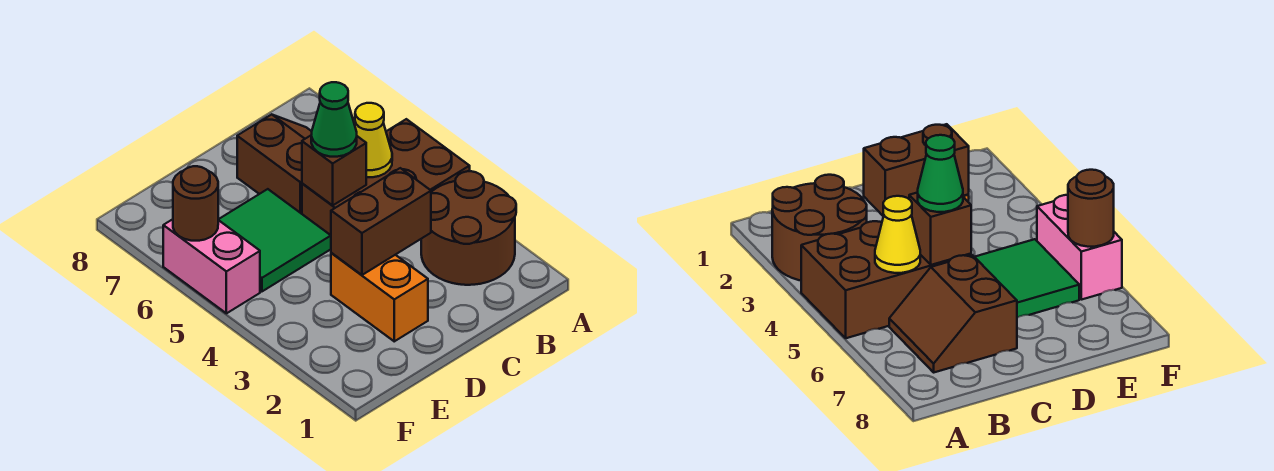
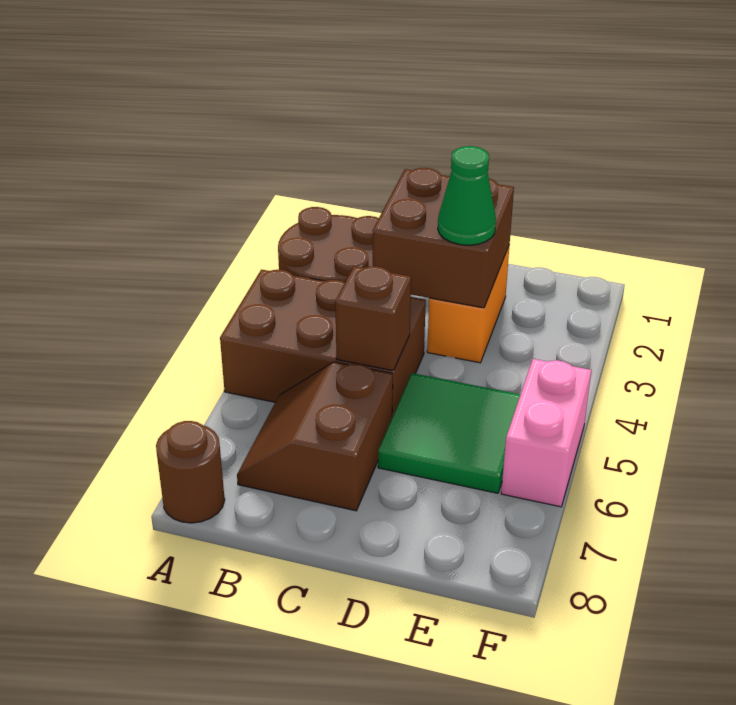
yellow cone B5 level 2 -> none
brown brick C3:D3 level 2 -> brown brick C2:D3 level 2
green cone C5 level 3 -> green cone D3 level 3
brown round brick F6 level 2 -> brown round brick A8 level 1

